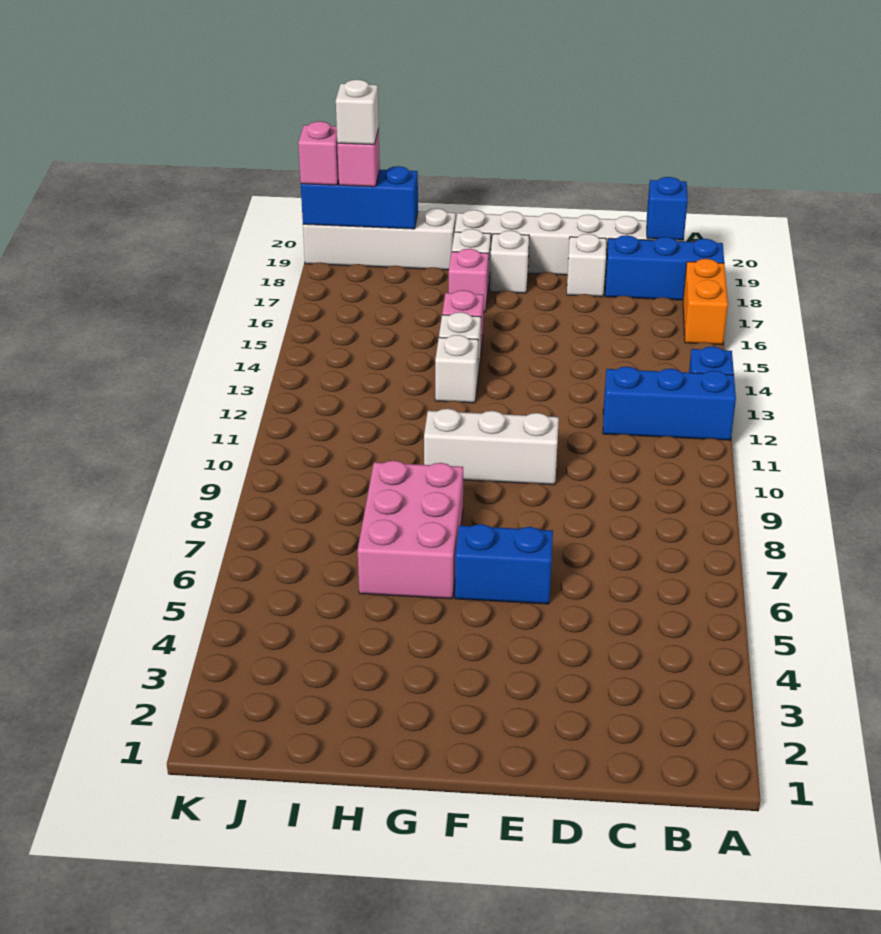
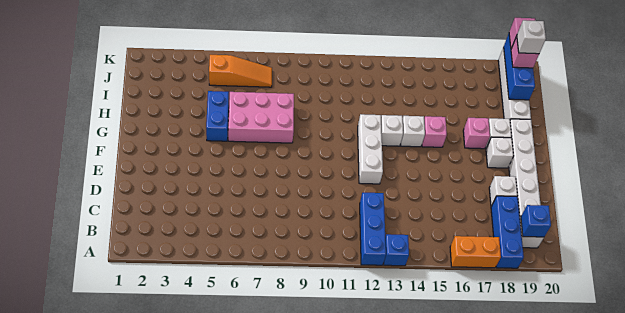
blue brick E6:F6 level 1 -> blue brick G5:H5 level 1
white brick E10:G10 level 1 -> white brick E12:G12 level 1
none -> orange slope J5:J7 level 1 top 5

